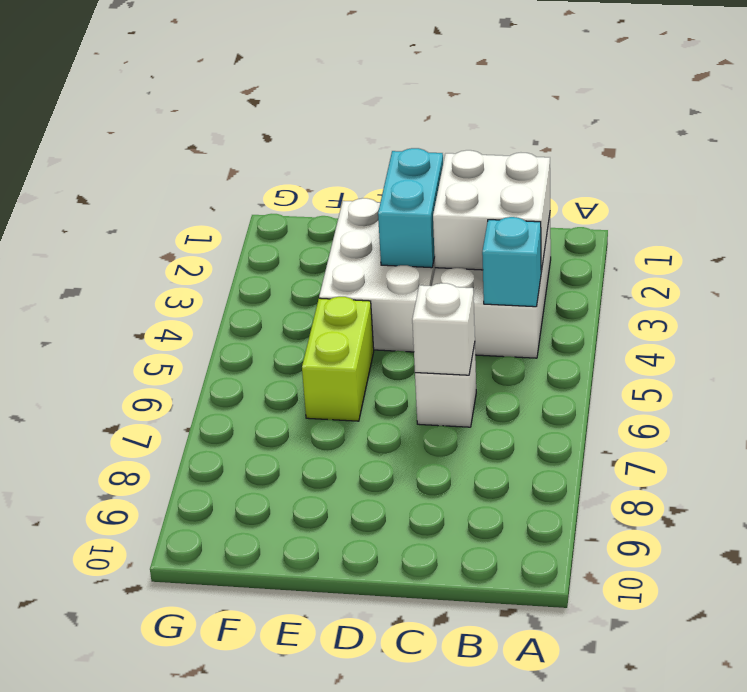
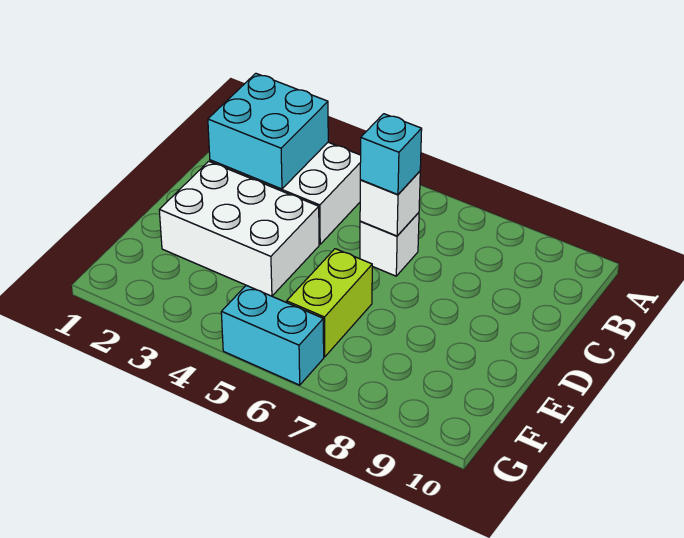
white brick B2:C3 level 2 -> cyan brick B2:C3 level 2
cyan brick B4 level 2 -> cyan brick C6 level 3
cyan brick D2:D3 level 2 -> cyan brick G5:G6 level 1
lime brick E5:E6 level 1 -> lime brick E6:F6 level 1

